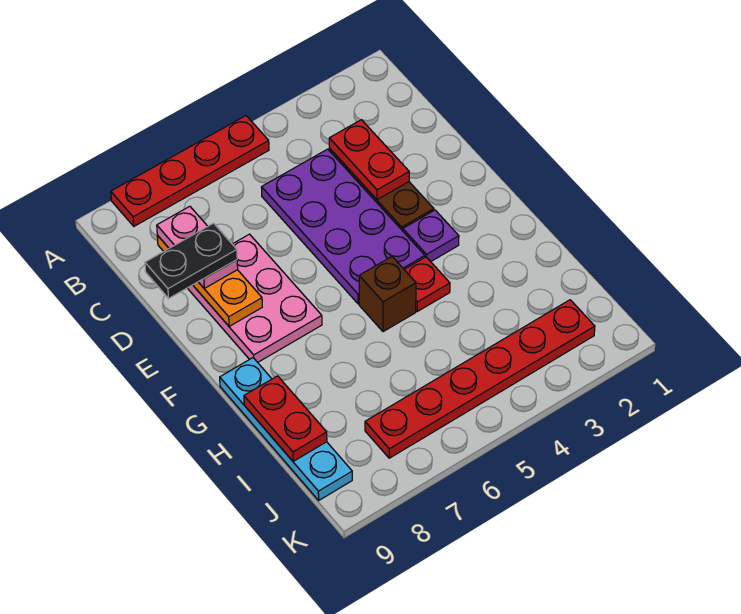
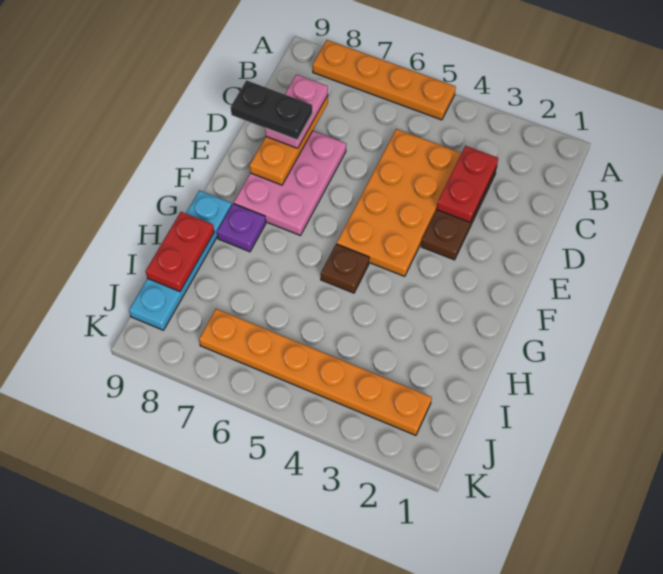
red plate A5:A8 level 1 -> orange plate A5:A8 level 1
purple plate C4:F5 level 1 -> orange plate C4:F5 level 1
purple plate F3 level 1 -> purple plate G8 level 1
red plate G4 level 1 -> none
brown brick G5 level 1 -> brown plate G5 level 1
red plate J2:J7 level 1 -> orange plate J2:J7 level 1

